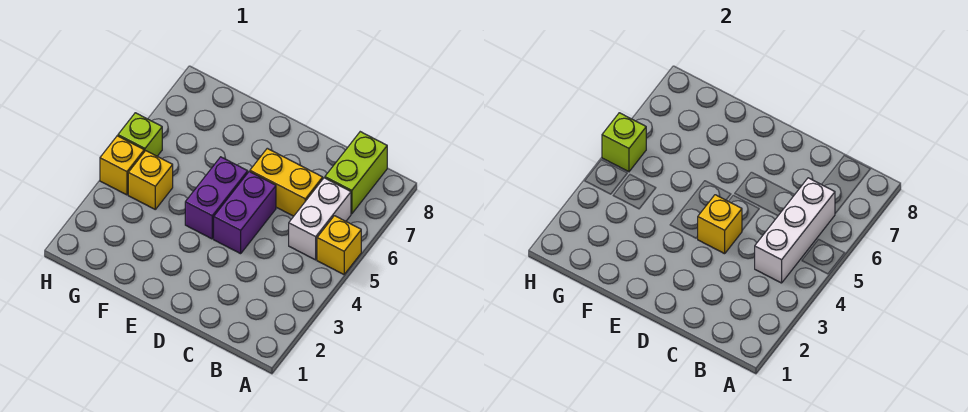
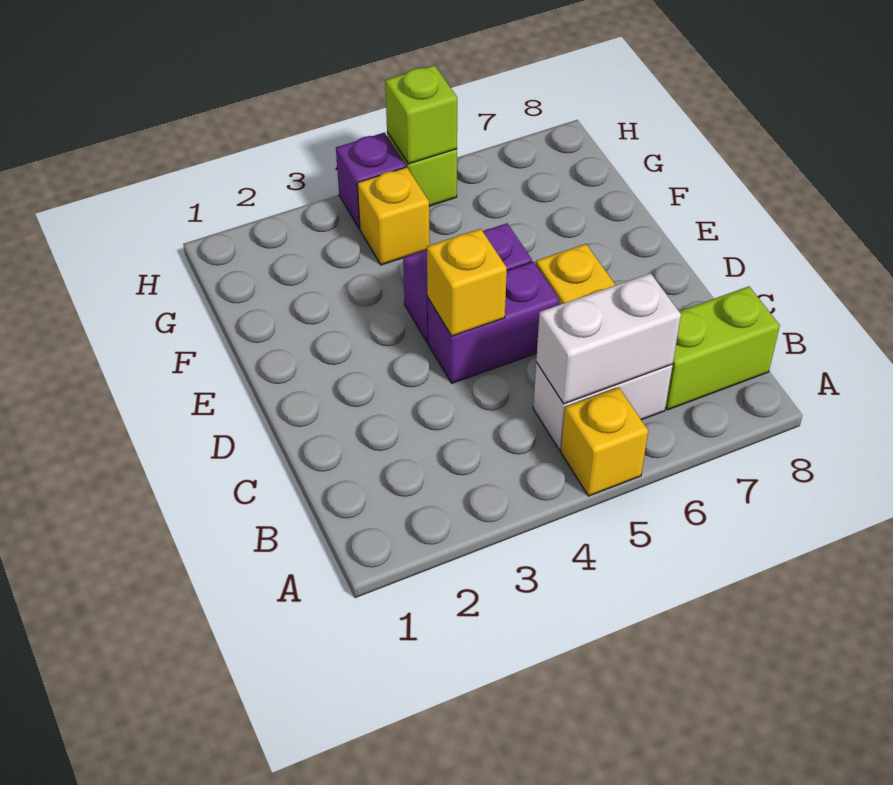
white brick B4:B6 level 2 -> white brick B5:B6 level 2
yellow brick H4 level 1 -> purple brick H4 level 1

